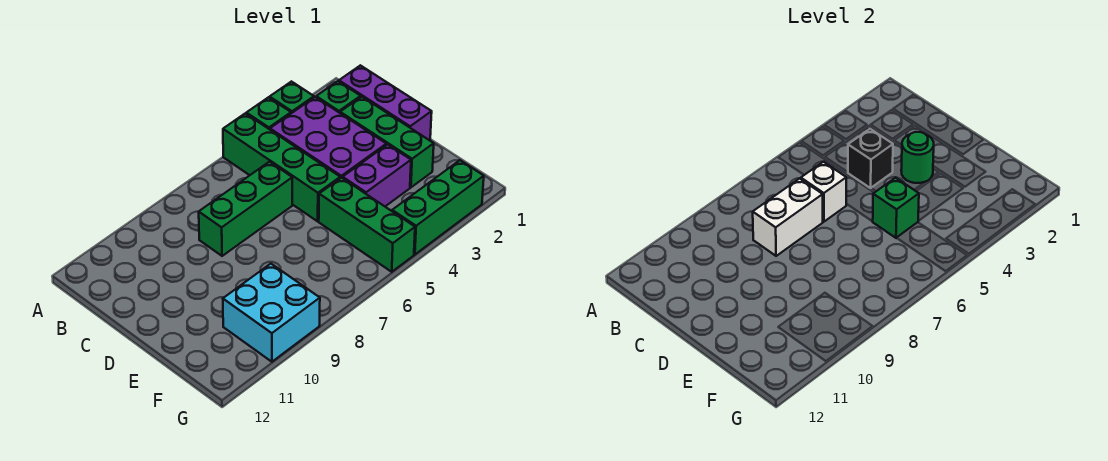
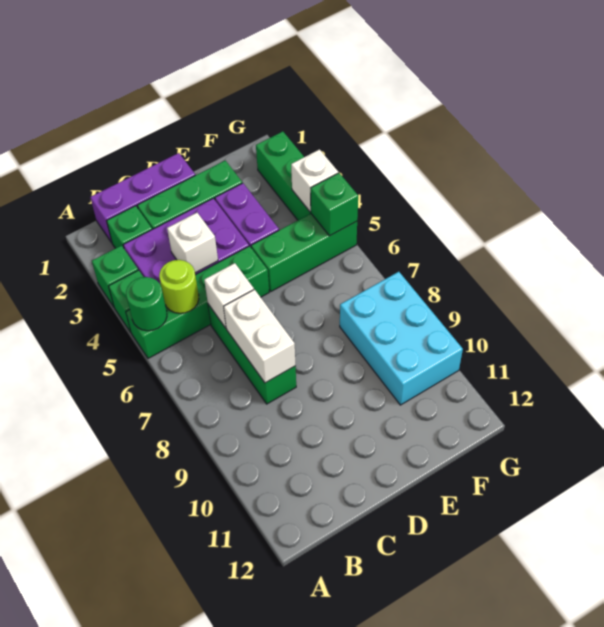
none -> lime round brick B5 level 2
black brick C4 level 2 -> white brick C4 level 2
green round brick D3 level 2 -> green round brick A5 level 2
green brick E5 level 2 -> green brick G5 level 2
cyan brick F9:G10 level 1 -> cyan brick F8:G10 level 1
none -> white brick G4 level 2

